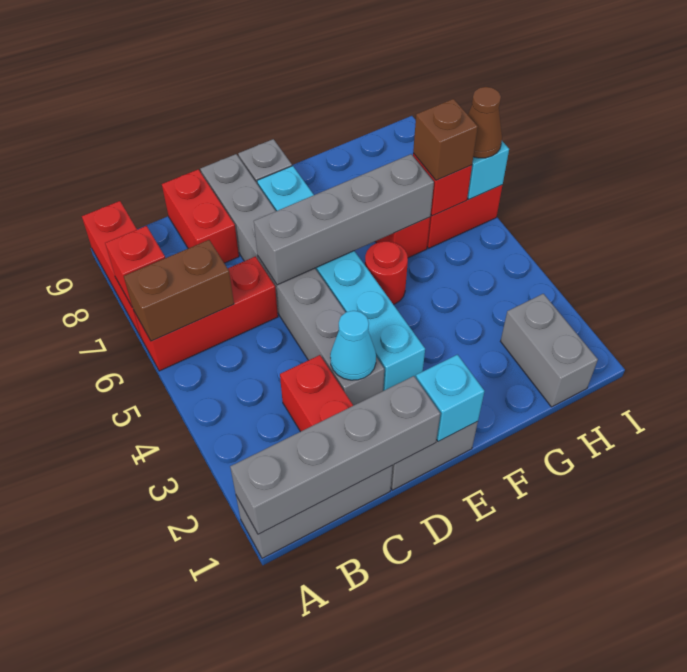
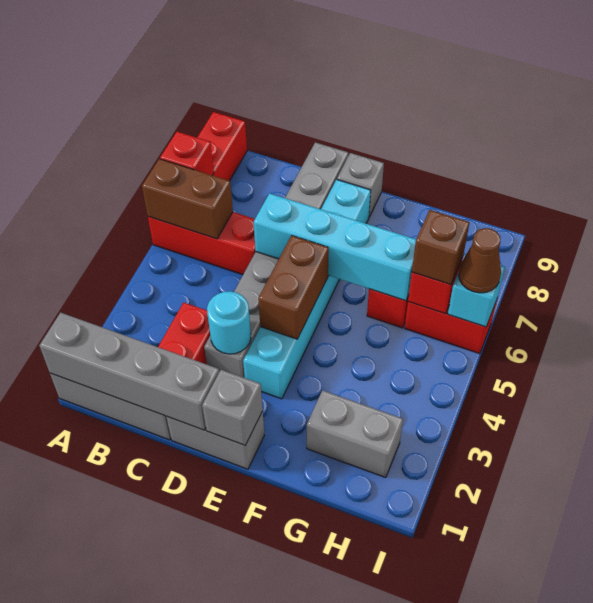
red brick C8:C9 level 1 -> none
cyan cone D3 level 2 -> cyan round brick D3 level 2
grey brick D6:G6 level 2 -> cyan brick D6:G6 level 2
cyan brick E1 level 2 -> grey brick E1 level 2
none -> brown brick E4:E5 level 2
red round brick F5 level 1 -> none
grey brick H1:H2 level 1 -> grey brick G2:H2 level 1

